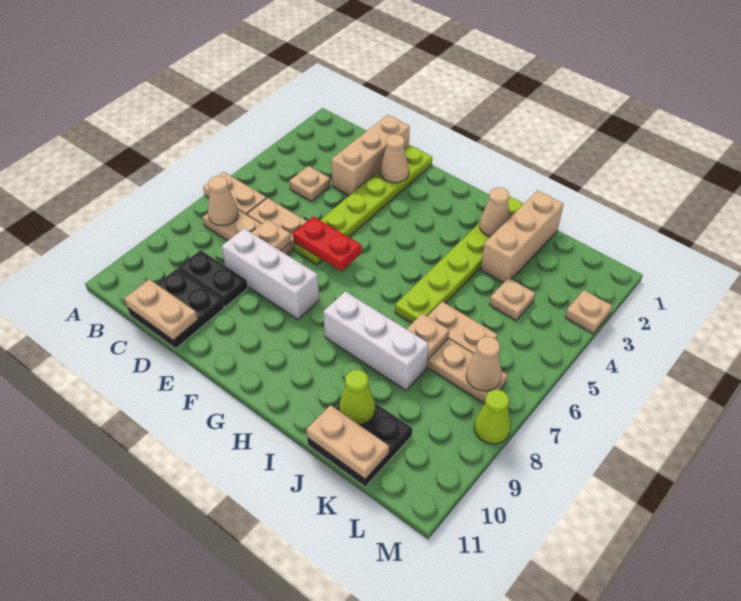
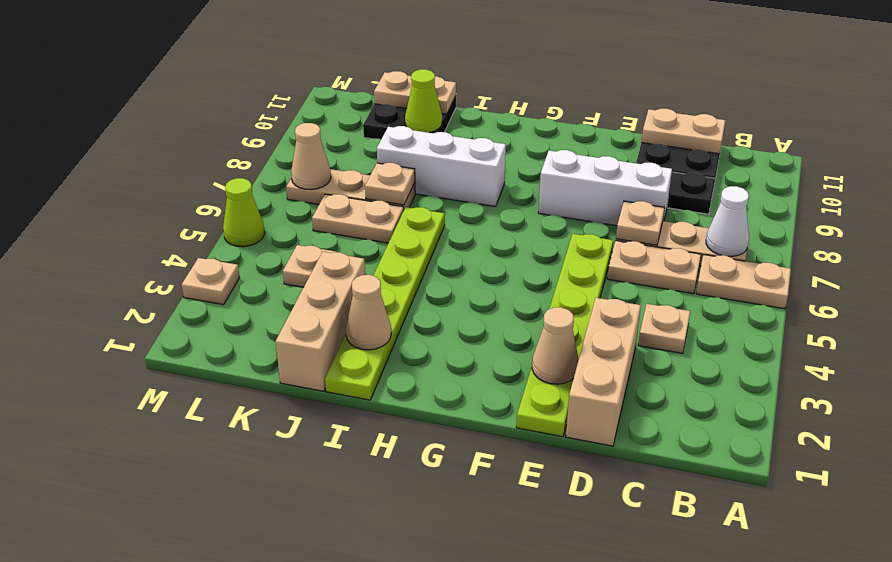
tan cone B7 level 2 -> white cone B7 level 2
red plate E6:F6 level 2 -> none
lime cone M8 level 1 -> lime cone M5 level 1

